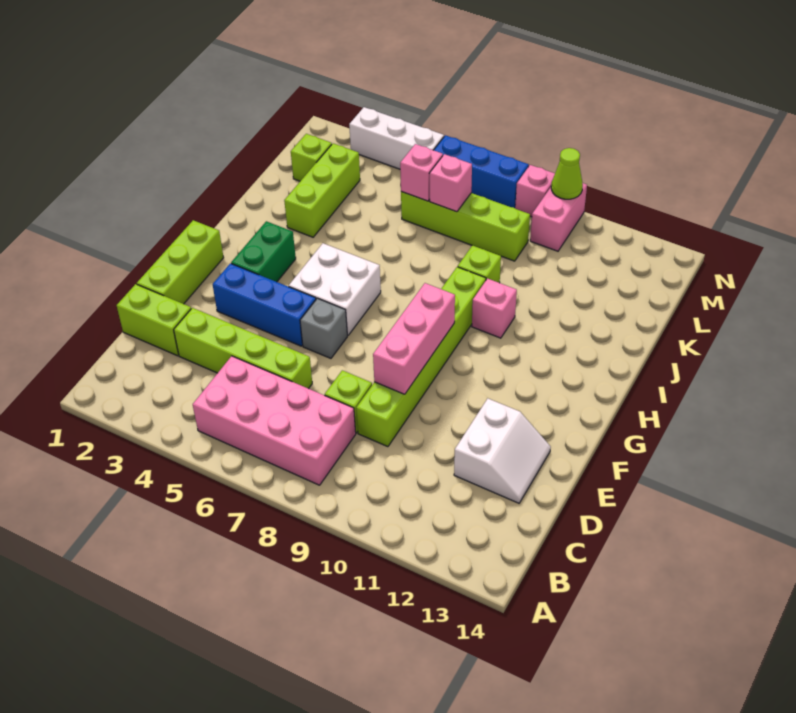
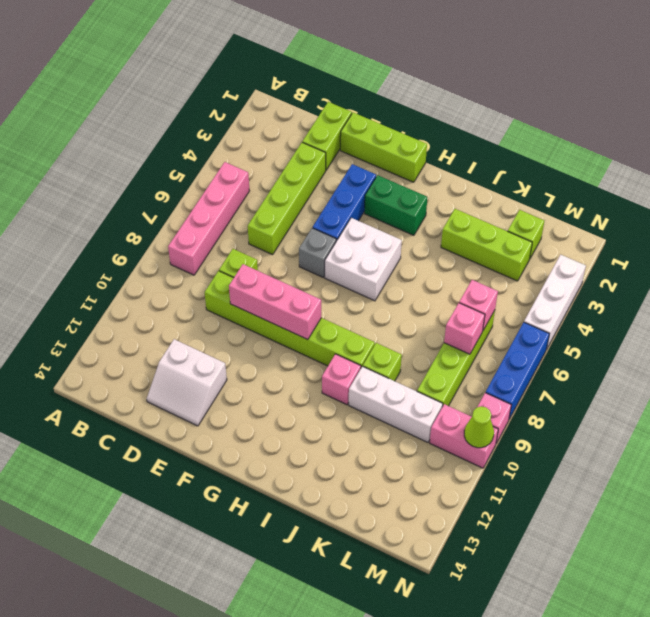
pink brick B5:C8 level 1 -> pink brick B5:B8 level 1
none -> white brick J10:L10 level 1

